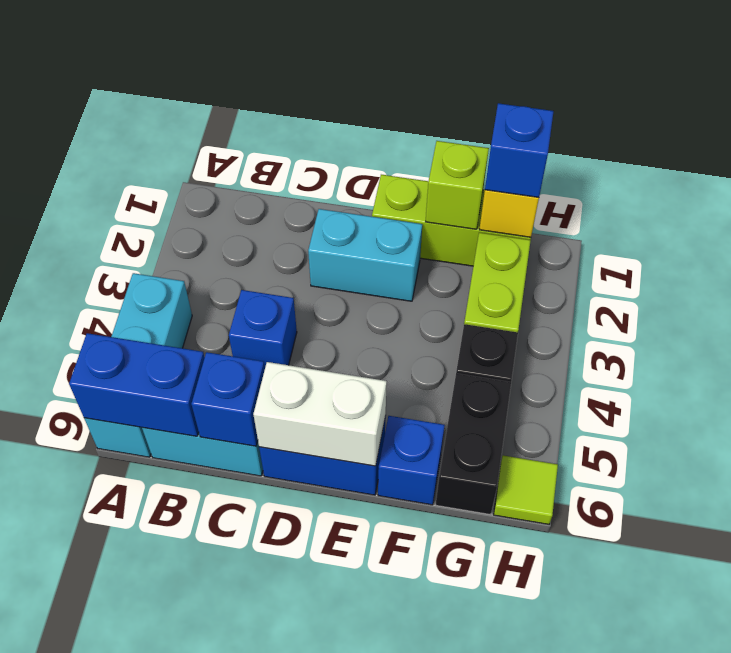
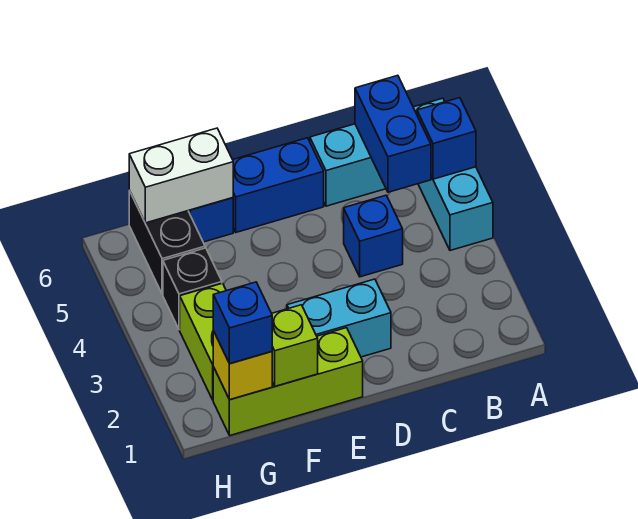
blue brick A6:B6 level 2 -> blue brick B5:B6 level 2
blue brick C6 level 2 -> blue brick A5 level 2
white brick D6:E6 level 2 -> white brick F6:G6 level 2
lime tile H6 level 1 -> none

